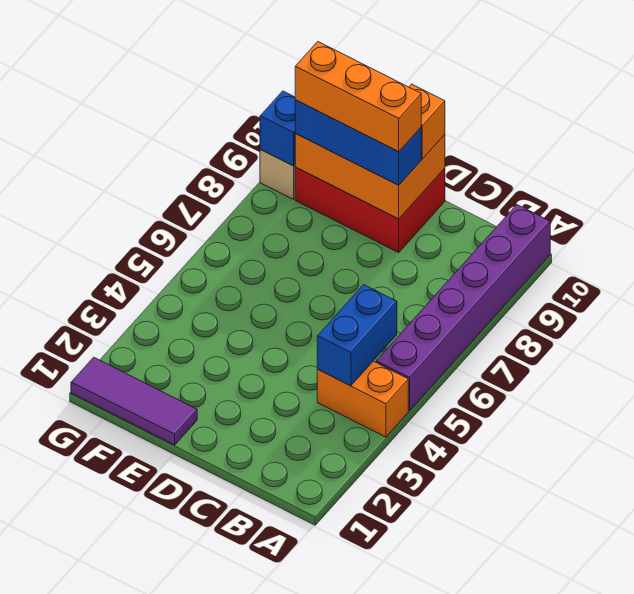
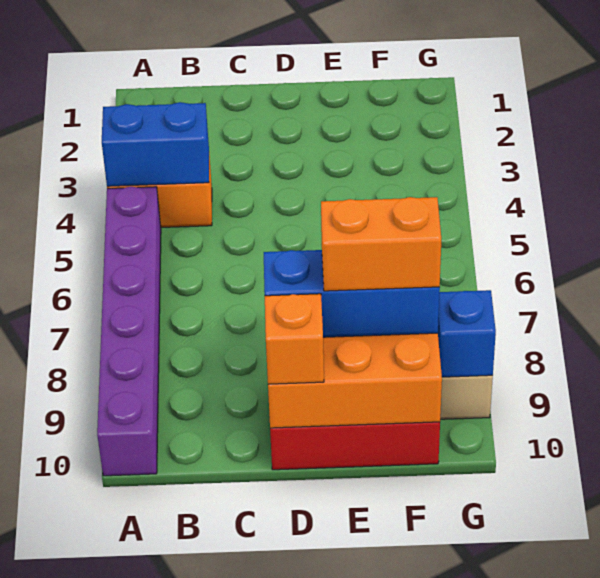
blue brick B4:B5 level 2 -> blue brick A4:B4 level 2
orange brick D9:F9 level 4 -> orange brick E9:F9 level 4
purple tile E1:G1 level 1 -> none

